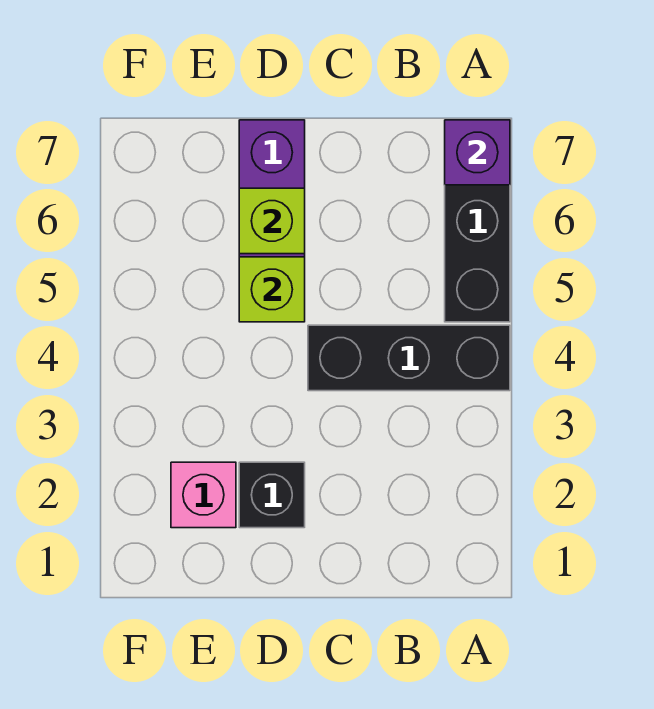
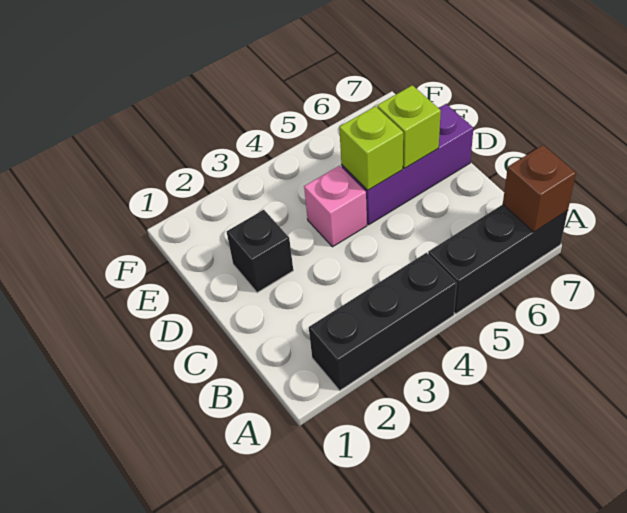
black brick A4:C4 level 1 -> black brick A2:A4 level 1
purple brick A7 level 2 -> brown brick A7 level 2
pink brick E2 level 1 -> pink brick D4 level 1

